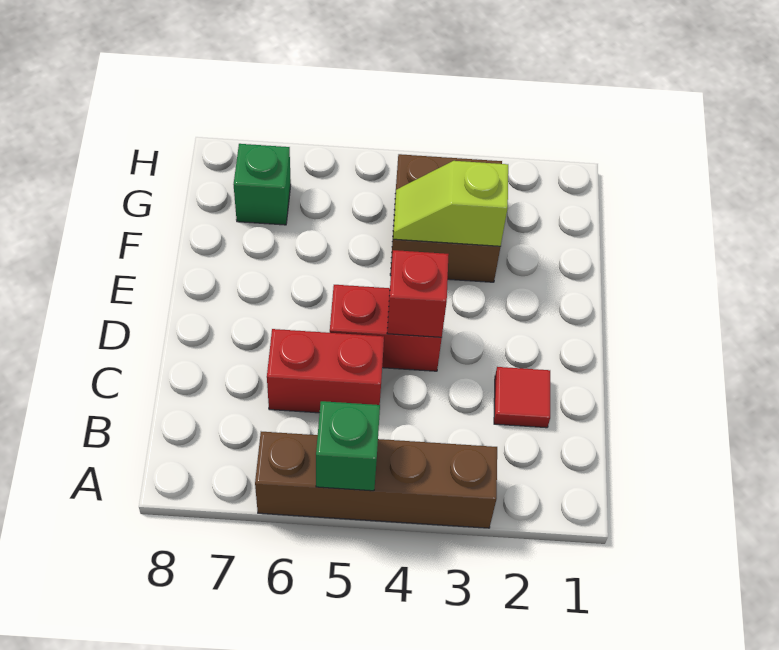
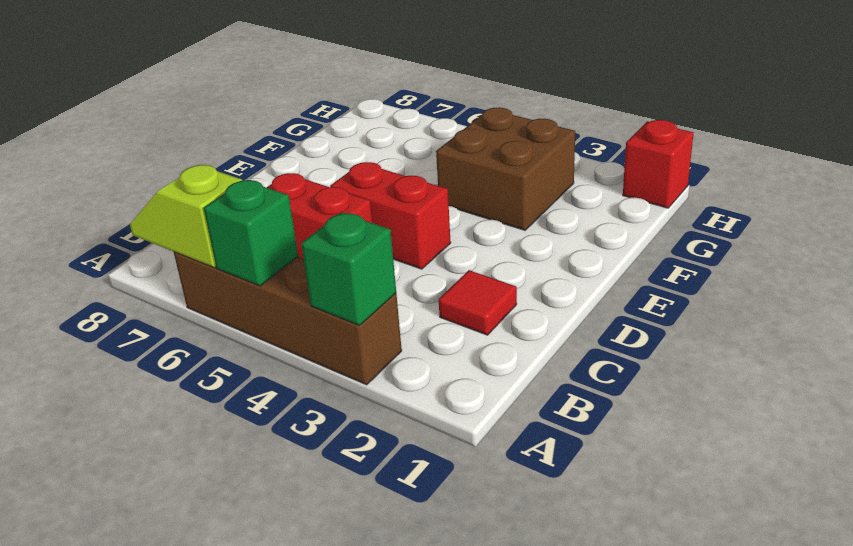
red brick D4 level 2 -> red brick H1 level 1
lime slope F3:F4 level 2 top 3 -> lime slope A6:A7 level 2 top 6
green brick G7 level 1 -> green brick A3 level 2

